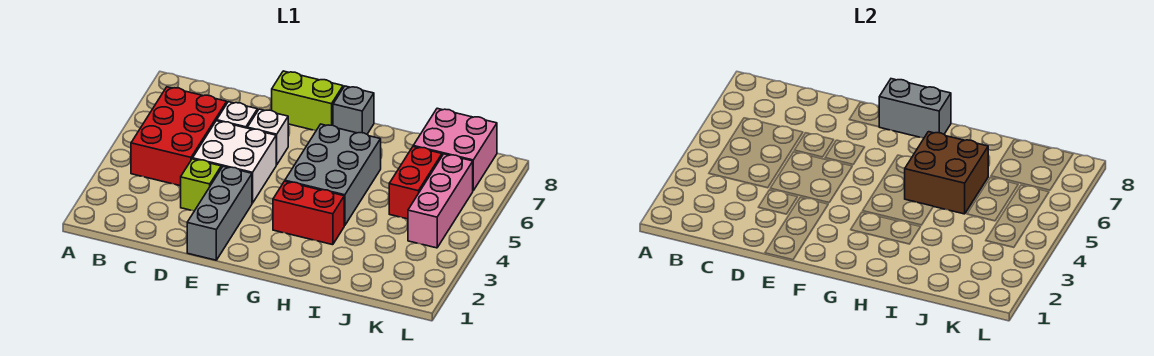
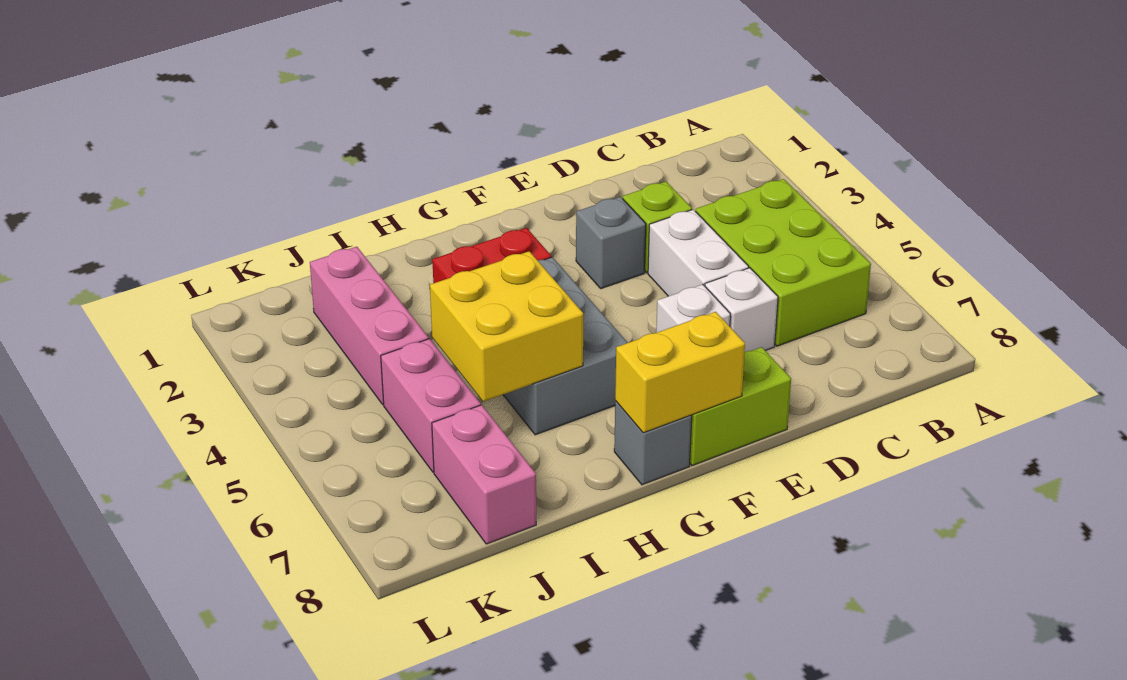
red brick B4:C6 level 1 -> lime brick B4:C6 level 1
white brick D4:E5 level 1 -> white brick D4:D5 level 1
grey brick E1:E3 level 1 -> grey brick E3 level 1
grey brick F8:G8 level 2 -> yellow brick F8:G8 level 2
brown brick H5:I6 level 2 -> yellow brick H5:I6 level 2
red brick J5:J6 level 1 -> pink brick J5:J6 level 1
pink brick J7:K8 level 1 -> pink brick J7:J8 level 1
pink brick K4:K6 level 1 -> pink brick J2:J4 level 1

